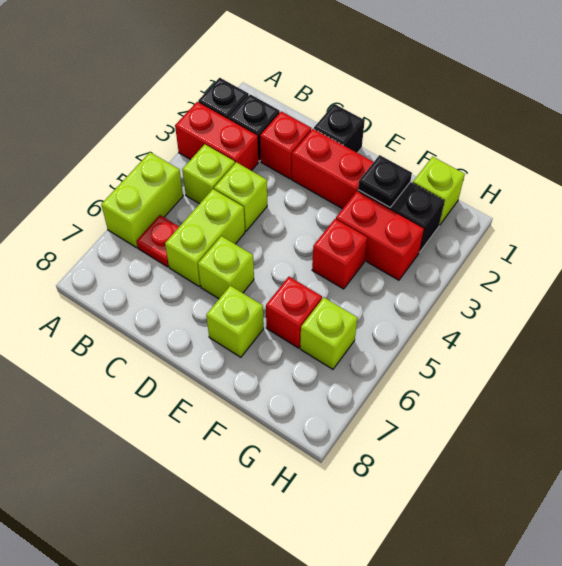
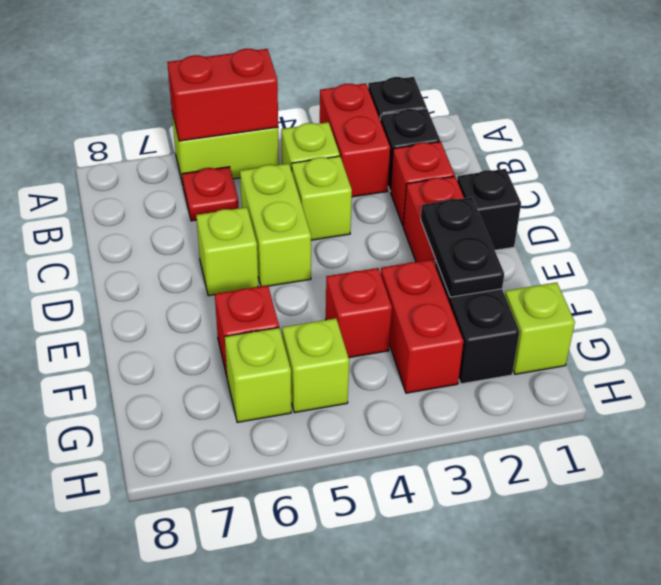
none -> red brick A5:A6 level 2
lime brick C5:C6 level 1 -> lime brick C5:D5 level 1
lime brick E7 level 1 -> lime brick G5 level 1
black plate F2 level 2 -> black plate E2:F2 level 2

